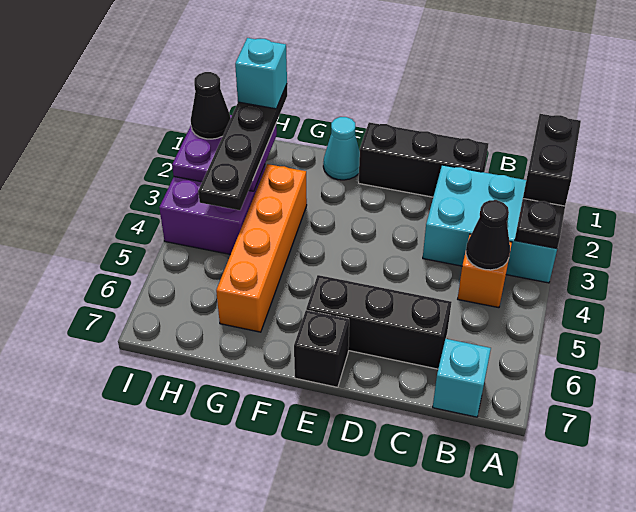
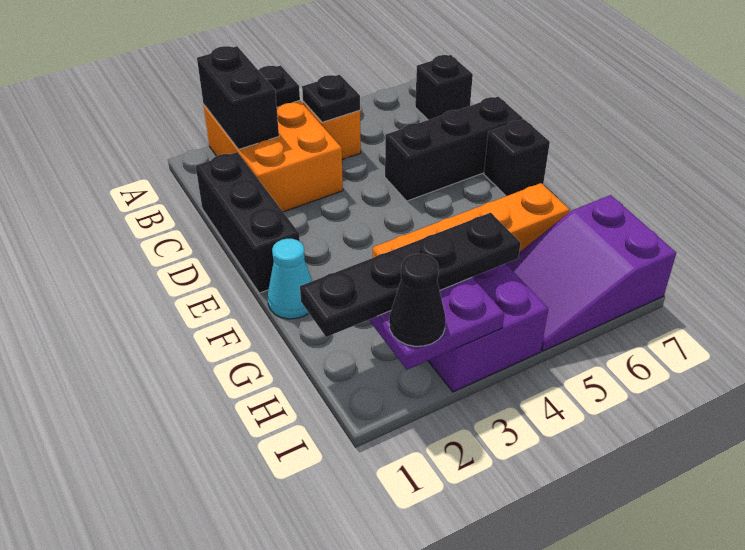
black brick A1:A2 level 2 -> black brick A2:B2 level 2
cyan brick A2:C3 level 1 -> orange brick A2:C3 level 1
black cone B4 level 2 -> black plate B4 level 2
cyan brick B7 level 1 -> black brick B7 level 1
black brick C6:E6 level 1 -> black brick D5:D7 level 1
cyan brick H1 level 4 -> none
none -> purple slope H5:I7 level 1 top 7

